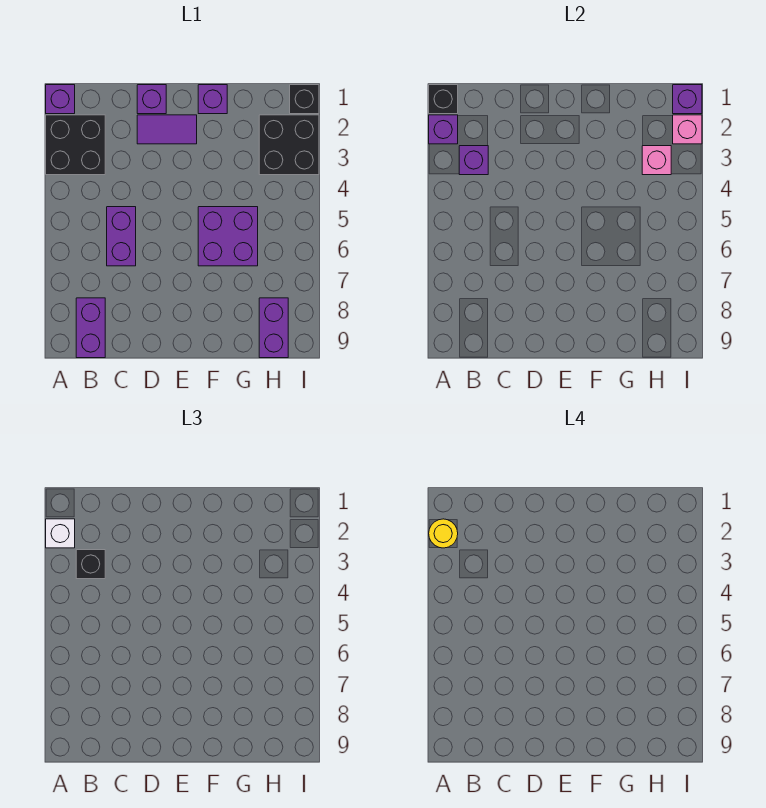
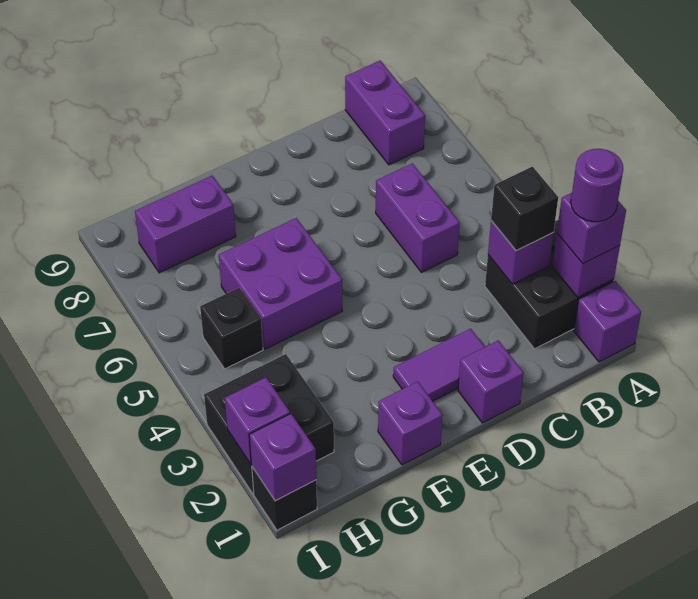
black brick A1 level 2 -> black brick H5 level 1
white brick A2 level 3 -> purple brick A2 level 3
yellow round brick A2 level 4 -> purple round brick A2 level 4
pink brick H3 level 2 -> none
purple brick H8:H9 level 1 -> purple brick G8:H8 level 1
pink brick I2 level 2 -> purple brick I2 level 2

